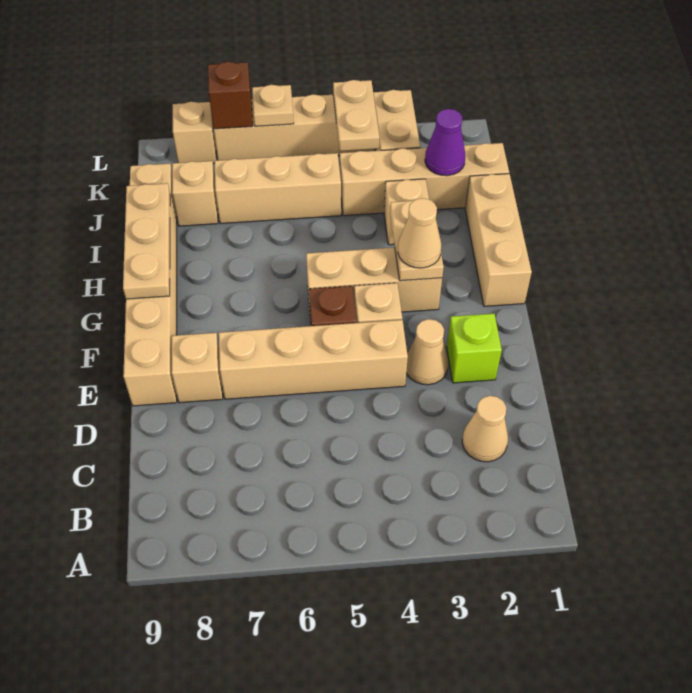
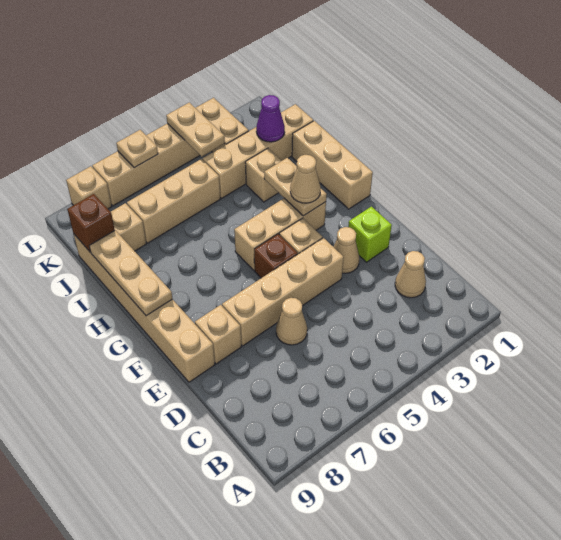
none -> tan cone D6 level 1
brown brick L7 level 2 -> brown brick J9 level 2

